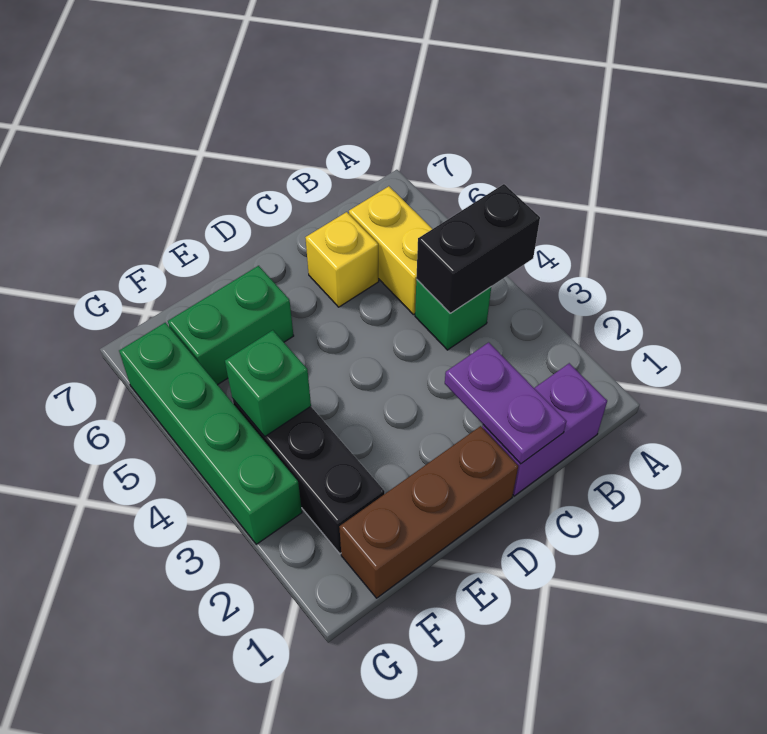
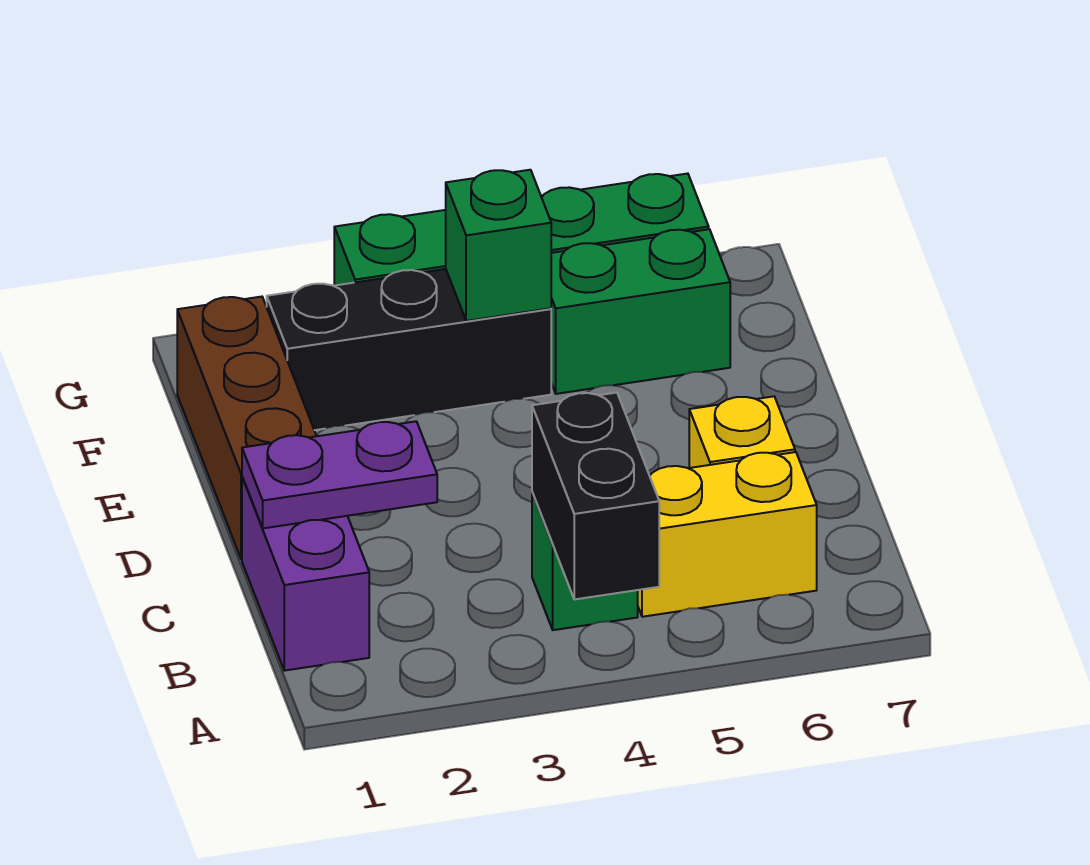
green brick E6:F6 level 1 -> green brick F5:F6 level 1

